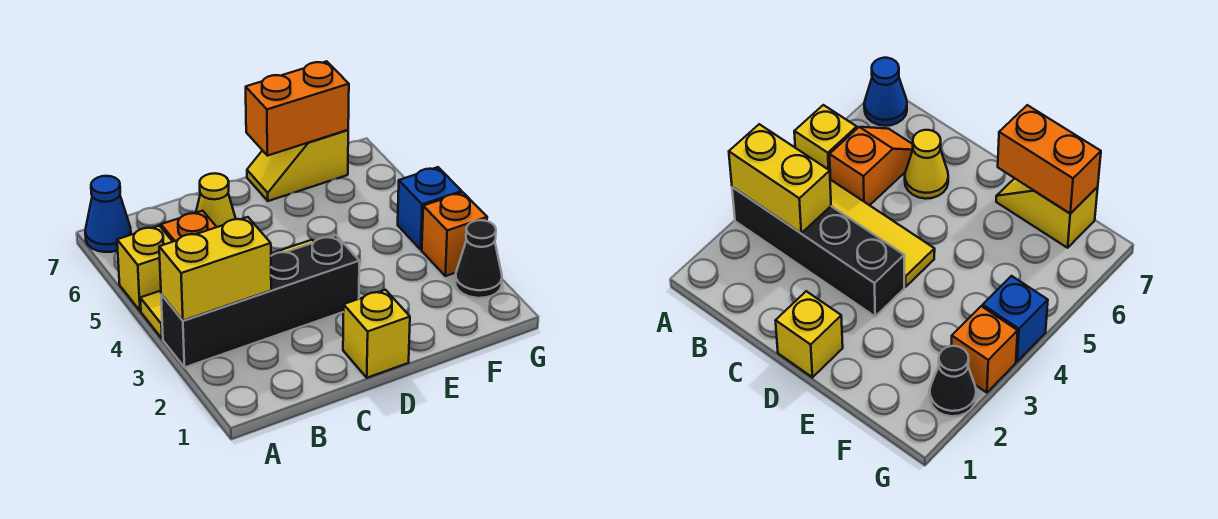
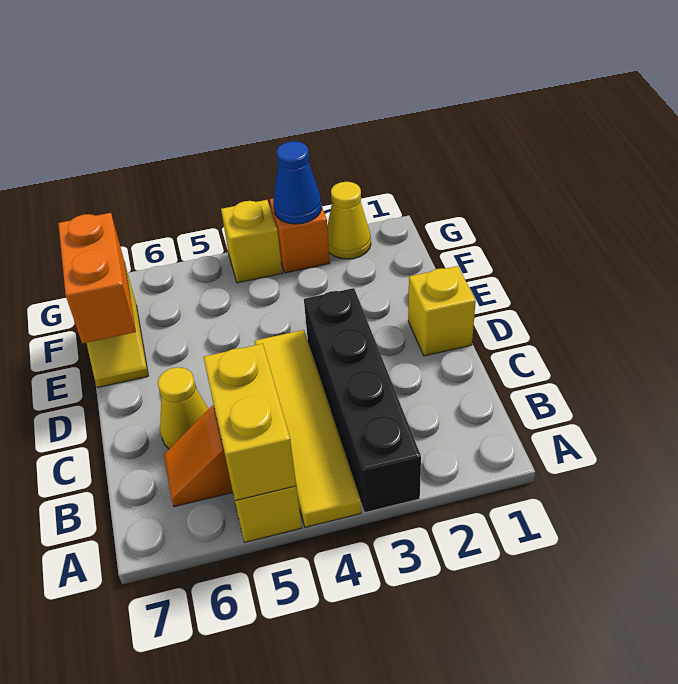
yellow brick A3:B3 level 2 -> yellow brick A5:B5 level 2
blue cone A7 level 1 -> blue cone G3 level 2
black cone G2 level 1 -> yellow cone G2 level 1
blue brick G4 level 1 -> yellow brick G4 level 1

